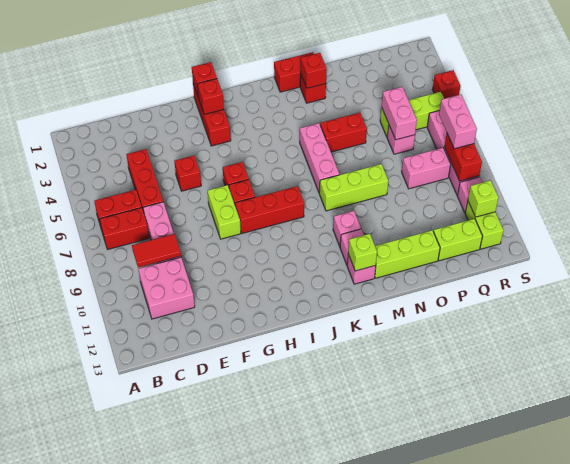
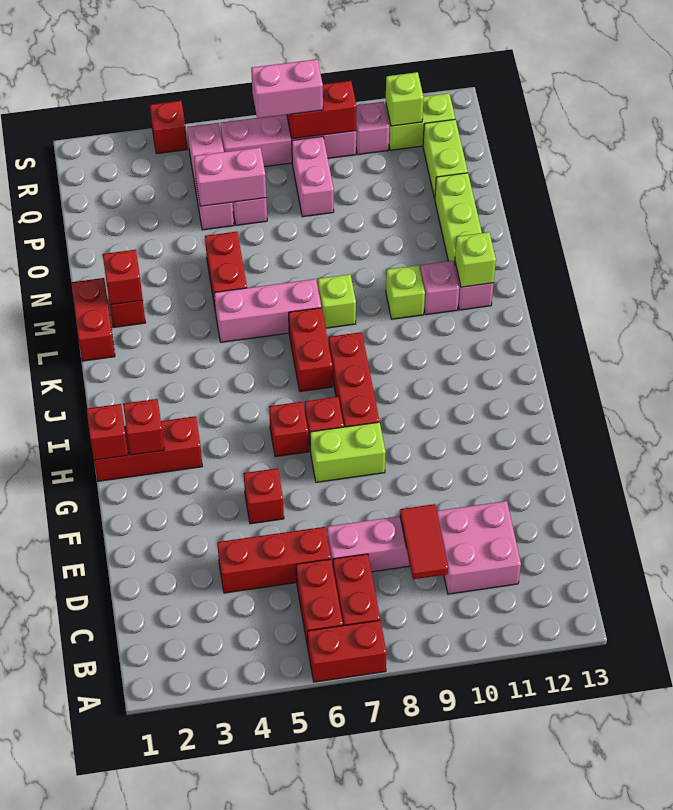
none -> red brick A6:A7 level 1
none -> red brick J7:K7 level 1
lime brick L8:N8 level 1 -> lime brick L8 level 1
pink brick L10 level 1 -> lime brick L10 level 1
lime brick P5:R5 level 1 -> pink brick P5:R5 level 1

